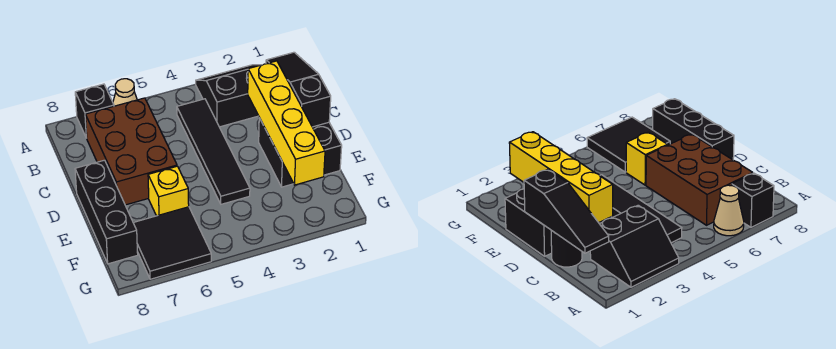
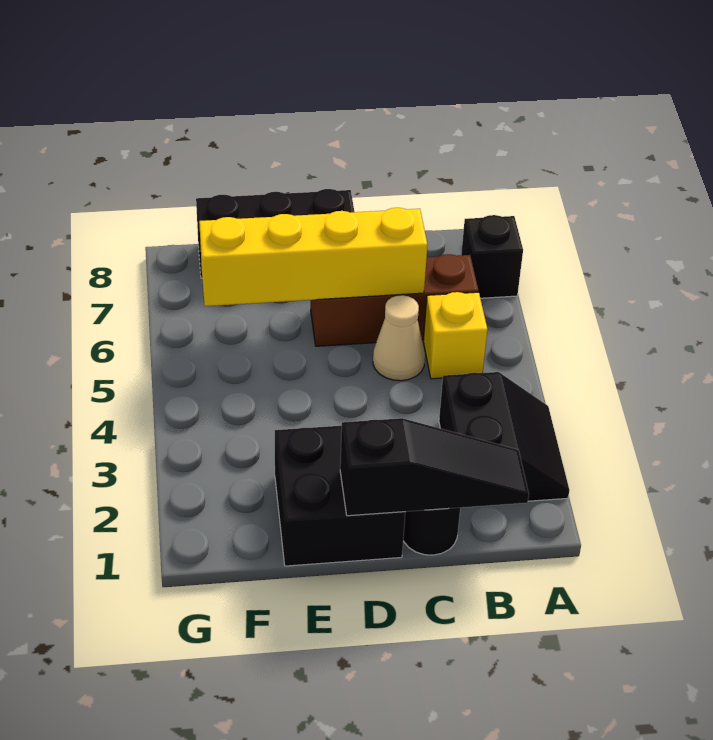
tan cone A6 level 1 -> tan cone C5 level 1
black tile B4:E4 level 1 -> none
brown brick B6:D7 level 1 -> brown brick B6:D6 level 1
yellow brick C2:F2 level 2 -> yellow brick C6:F6 level 2
yellow brick E6 level 1 -> yellow brick B5 level 1
black tile F6:G7 level 1 -> none

